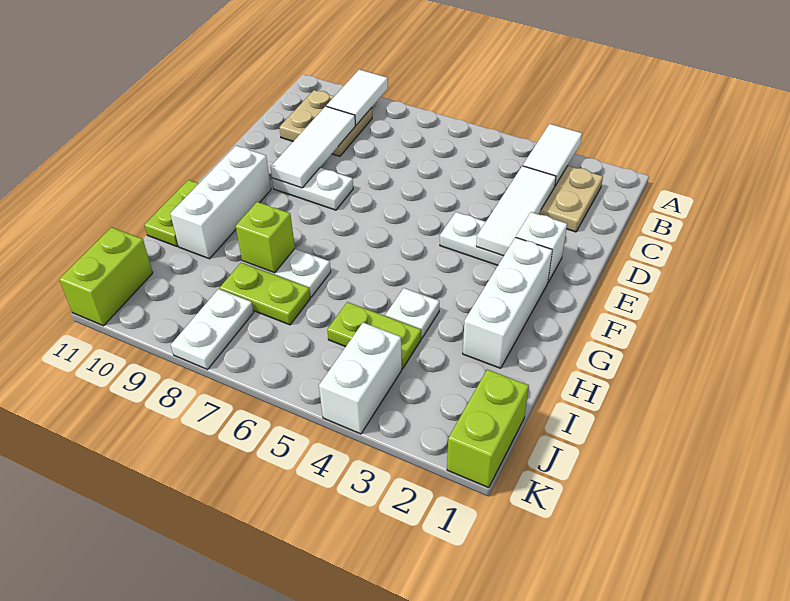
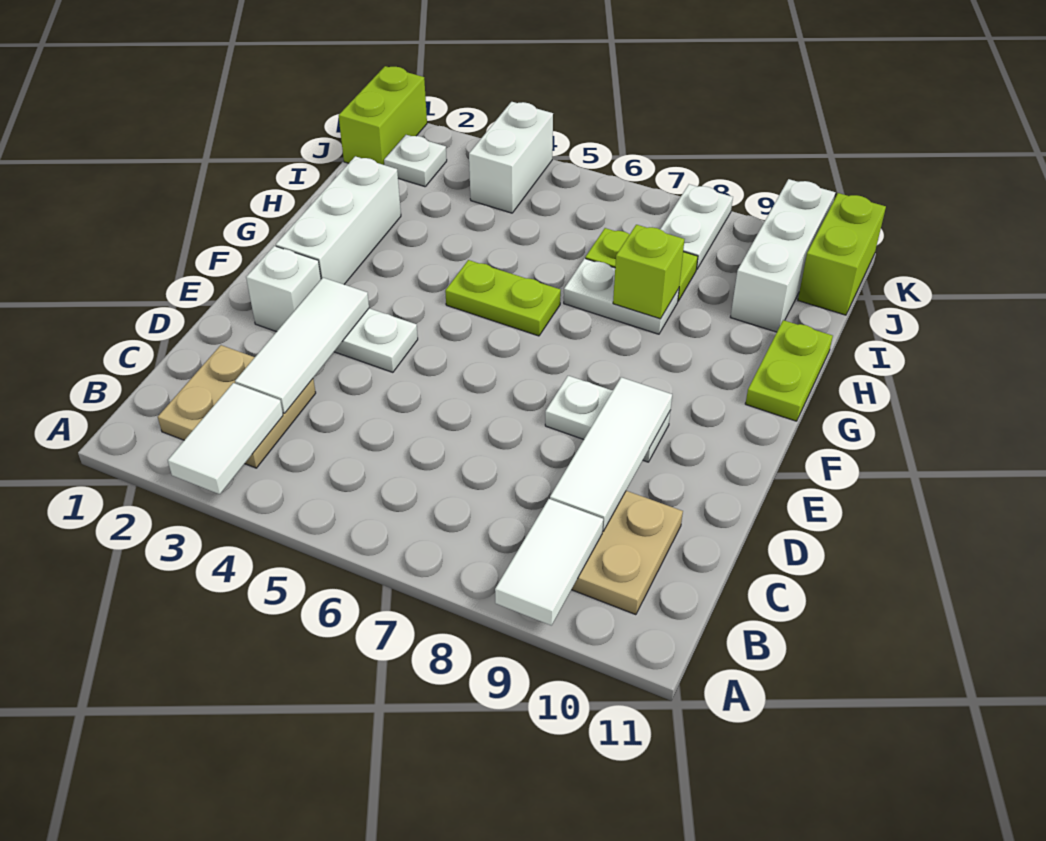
white brick F10:H10 level 1 -> white brick I10:K10 level 1
white plate H4 level 1 -> white plate J2 level 1
lime plate I4:I5 level 1 -> lime plate G5:G6 level 1

